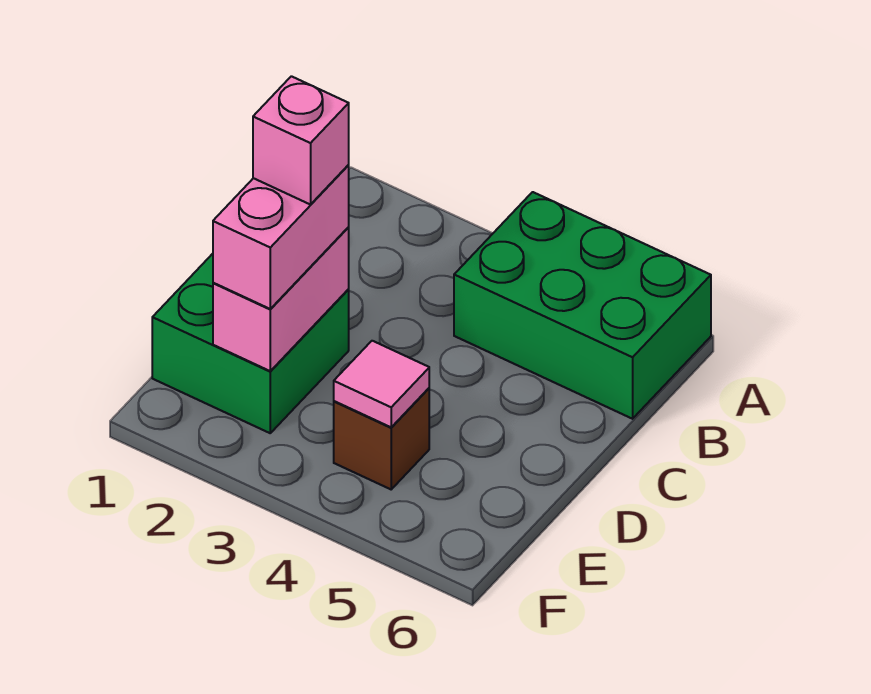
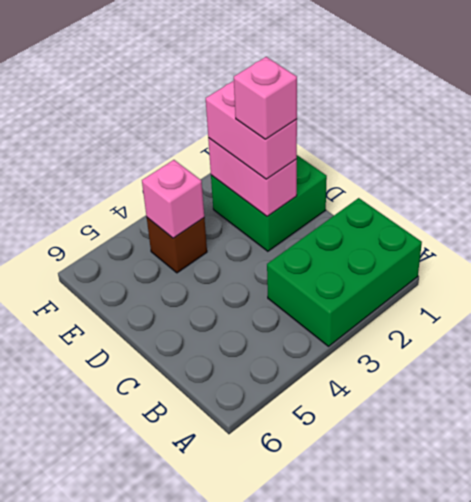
green brick A4:B6 level 1 -> green brick A1:B3 level 1
pink tile E4 level 2 -> pink brick E4 level 2

